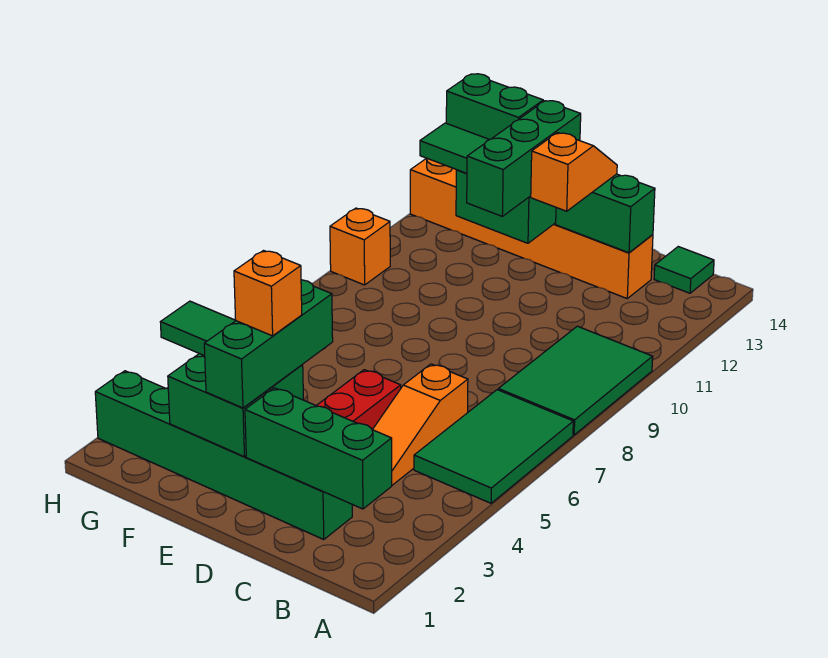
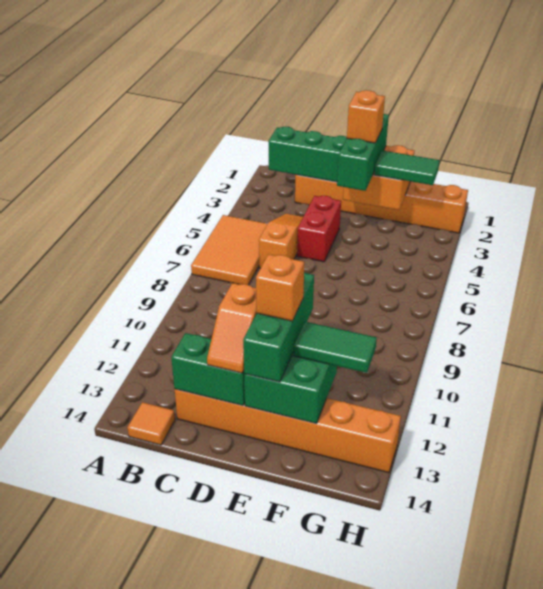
green tile A5:B7 level 1 -> orange tile A5:B7 level 1
green tile A8:B10 level 1 -> none
green tile B14 level 1 -> orange tile B14 level 1
green brick C2:H2 level 1 -> orange brick C2:H2 level 1
green brick E2:F3 level 2 -> orange brick E2:F3 level 2
green brick F13:G13 level 3 -> none
orange brick H10 level 1 -> orange brick E12 level 4

